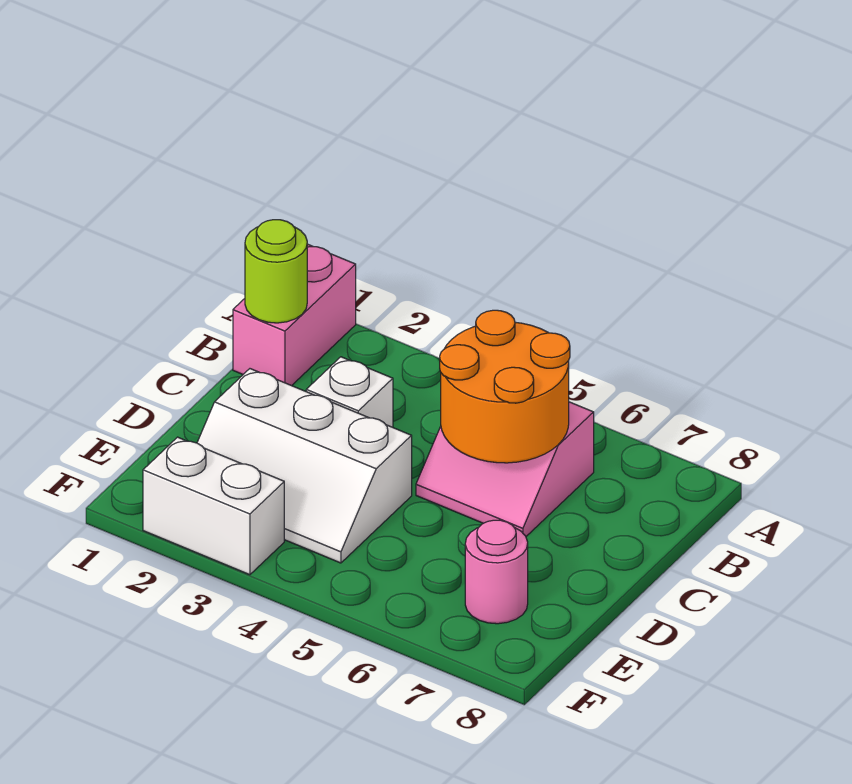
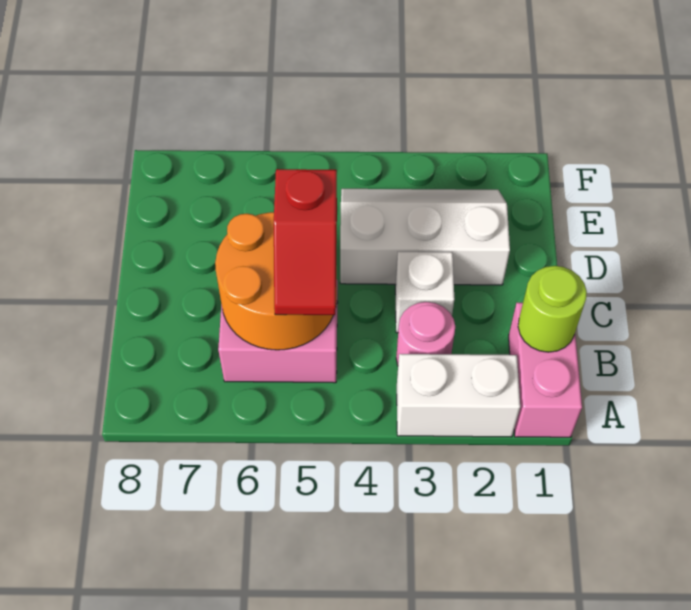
none -> red slope B5:C5 level 3 top C
pink round brick E7 level 1 -> pink round brick B3 level 1
white brick F2:F3 level 1 -> white brick A2:A3 level 1

